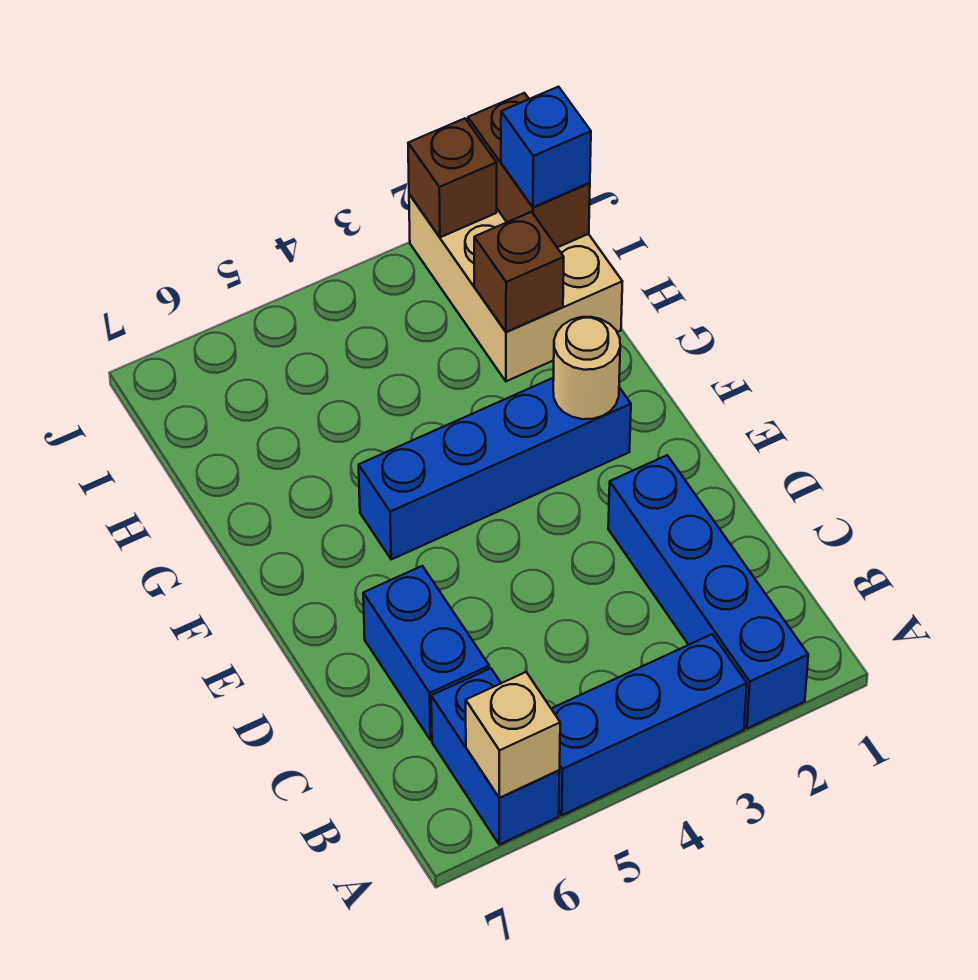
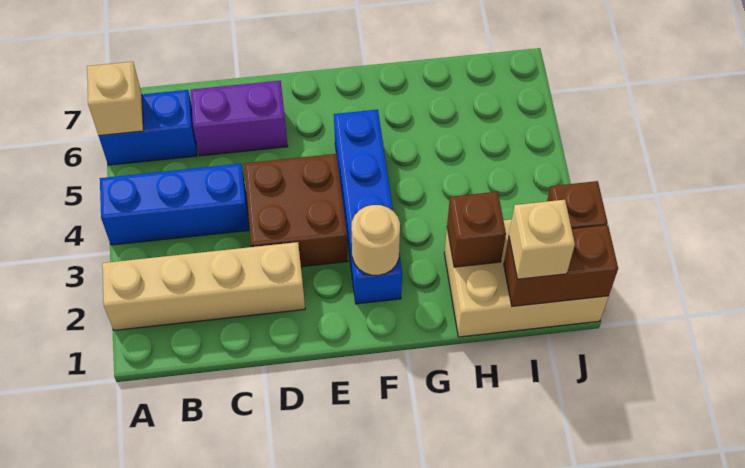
blue brick A2:D2 level 1 -> tan brick A2:D2 level 1
blue brick A3:A5 level 1 -> blue brick A4:C4 level 1
blue brick C6:D6 level 1 -> purple brick C6:D6 level 1
none -> brown brick D3:E4 level 1
blue brick I1 level 3 -> tan brick I1 level 3

